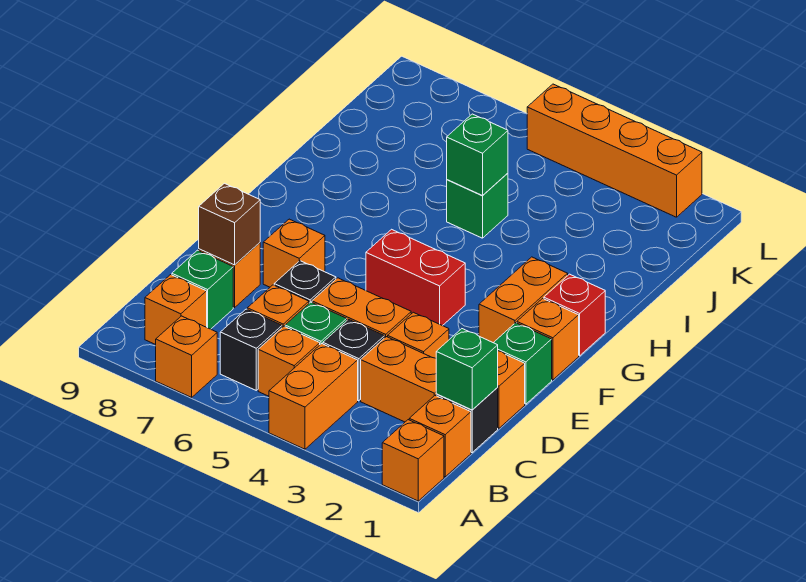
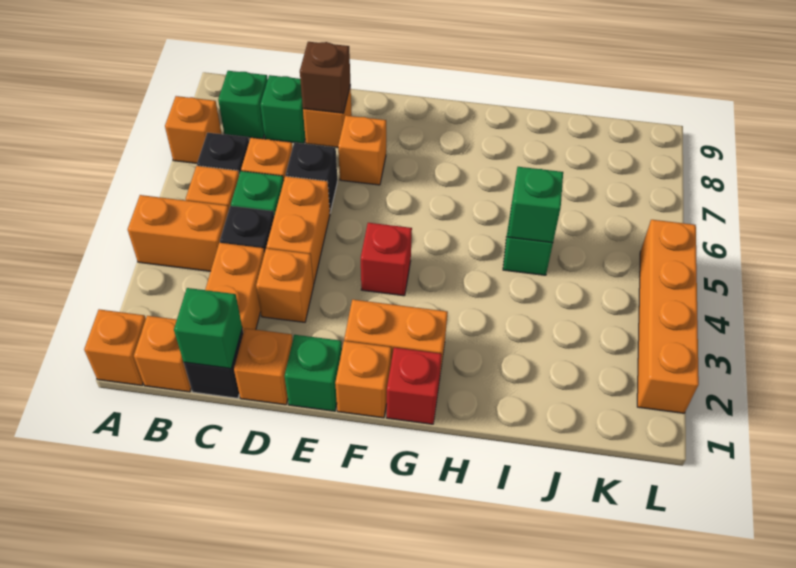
orange brick B8 level 1 -> green brick B8 level 1
red brick F4:F5 level 1 -> red brick F4 level 1

